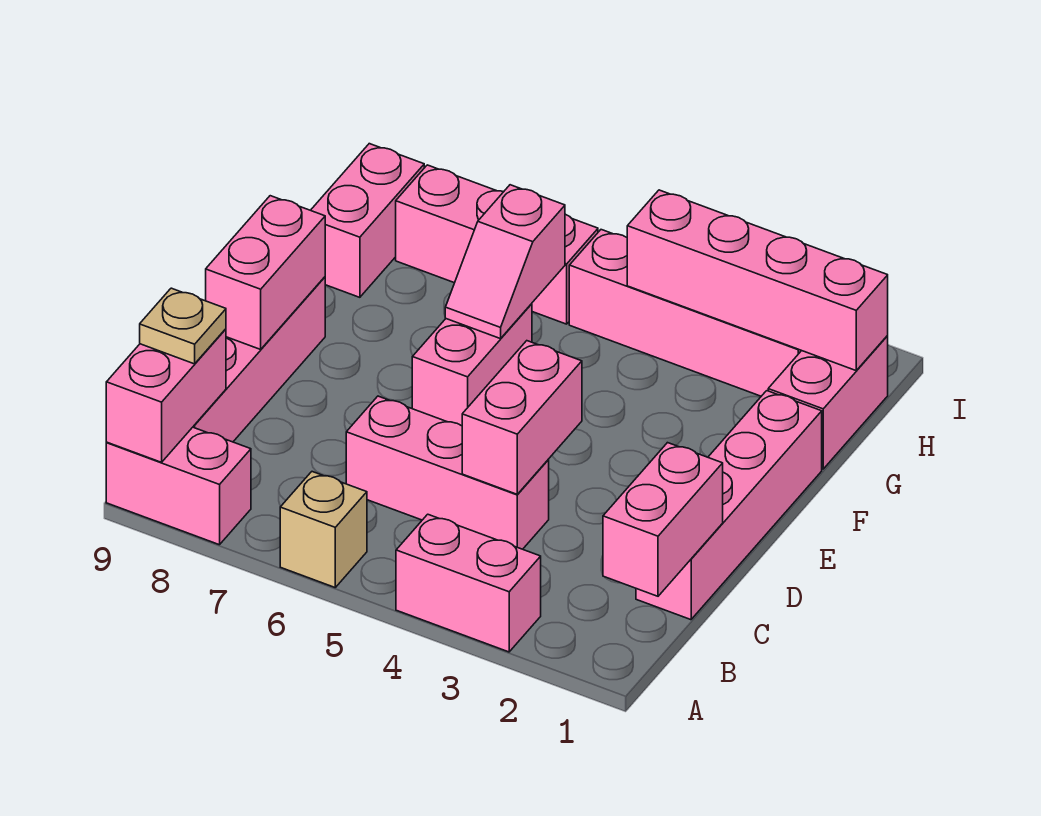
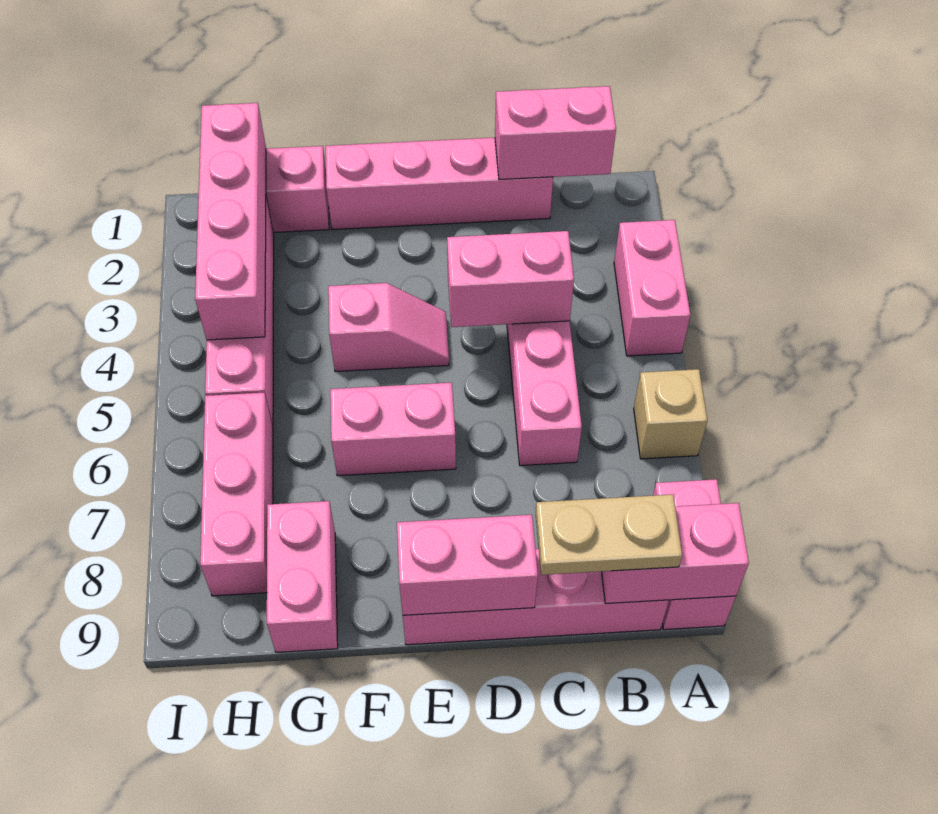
tan plate B9 level 3 -> tan plate B9:C9 level 3
pink slope F6:G6 level 2 top G -> pink slope E4:F4 level 1 top F
pink brick G9:H9 level 1 -> pink brick G8:G9 level 1

